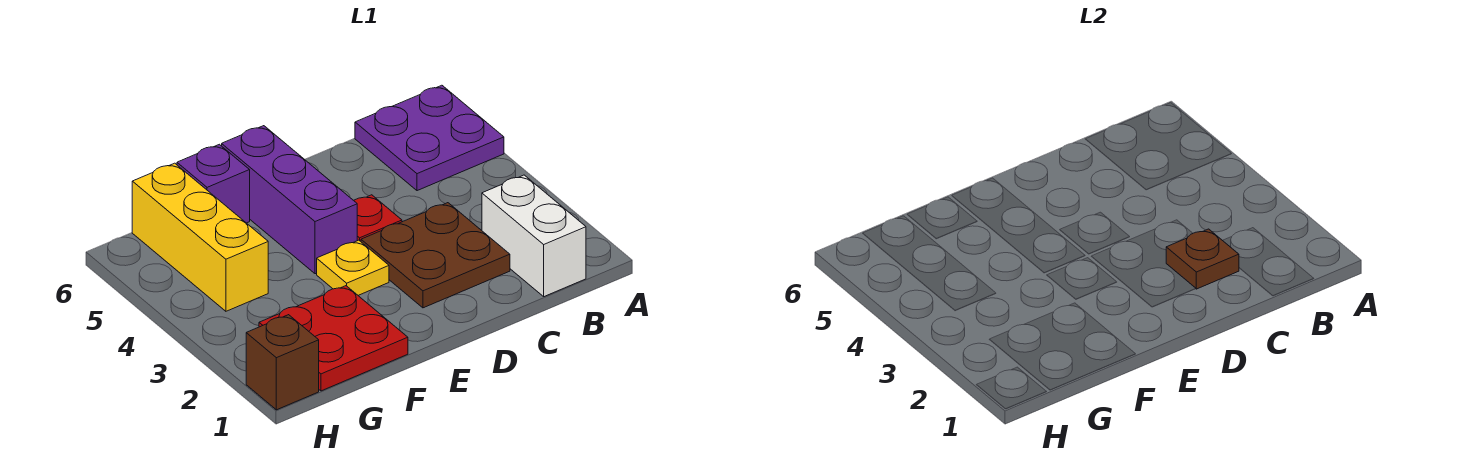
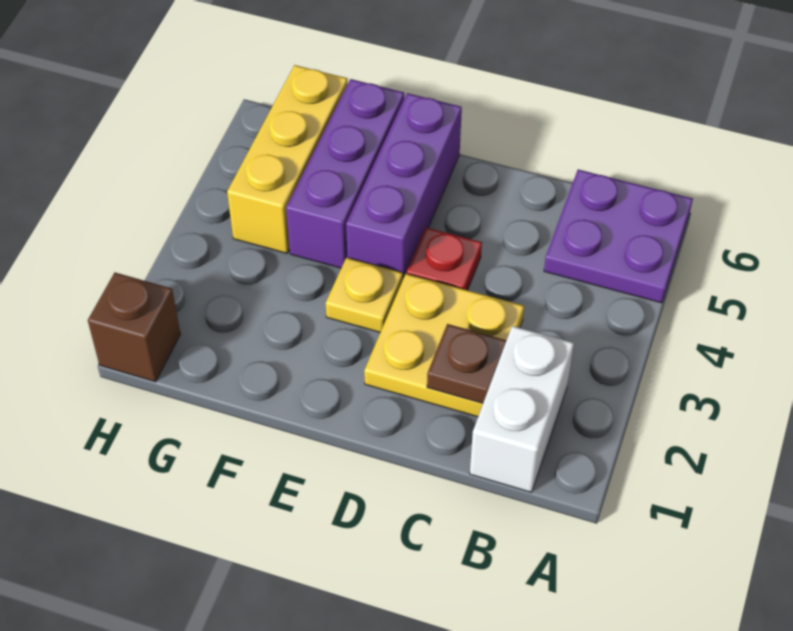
brown plate C2:D3 level 1 -> yellow plate C2:D3 level 1
red plate F1:G2 level 1 -> none
purple brick F6 level 1 -> purple brick F4:F6 level 1

